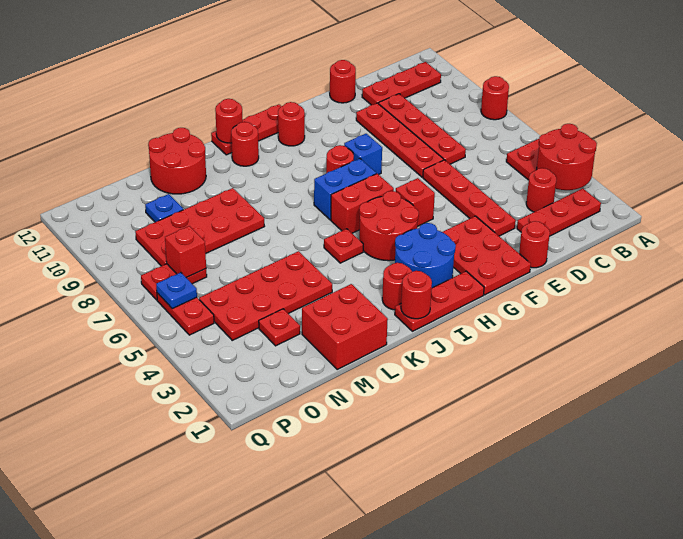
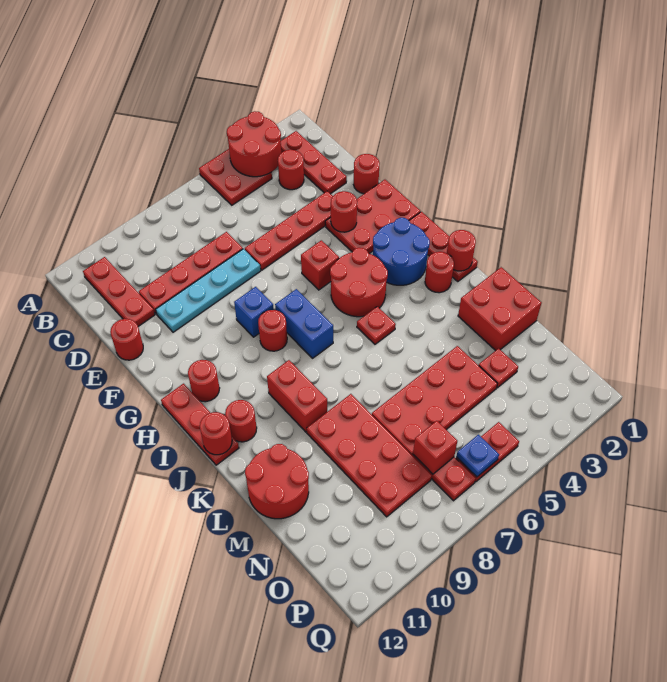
red round brick A8 level 1 -> red round brick F3 level 2
red plate E7:E10 level 1 -> cyan plate E7:E10 level 1
red brick H6:I6 level 1 -> red brick J9:K9 level 1
red plate L4:O5 level 1 -> red plate M4:N7 level 1
blue plate N10 level 1 -> none

